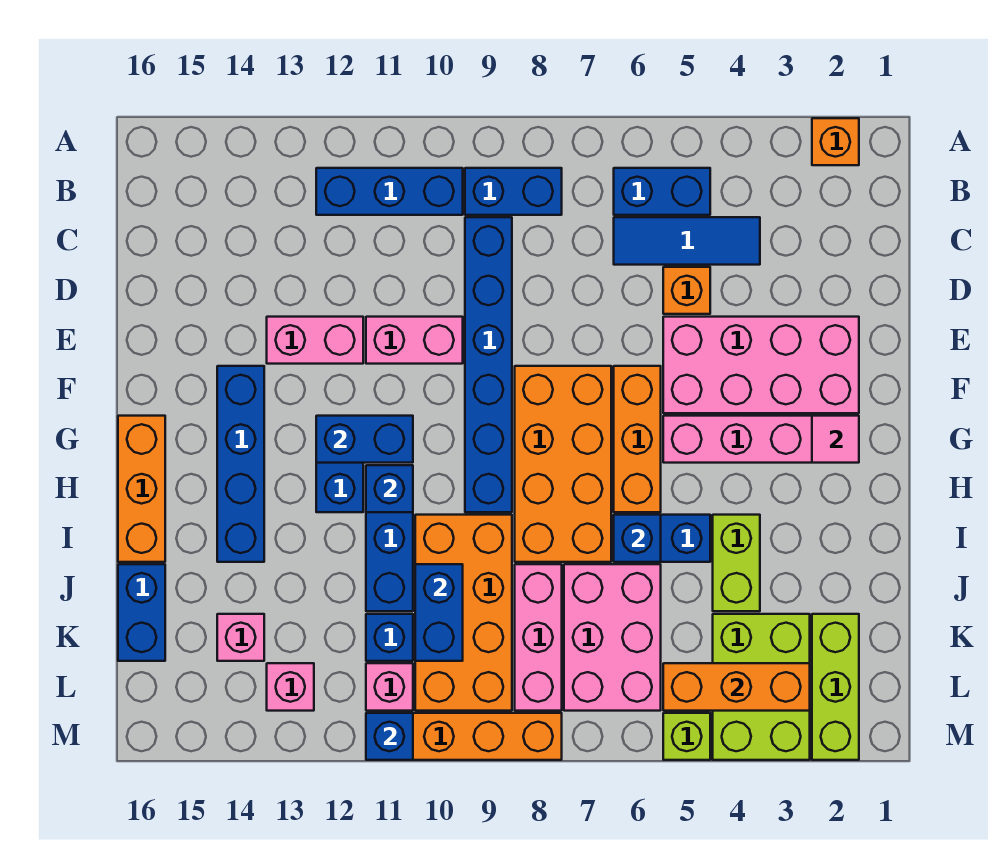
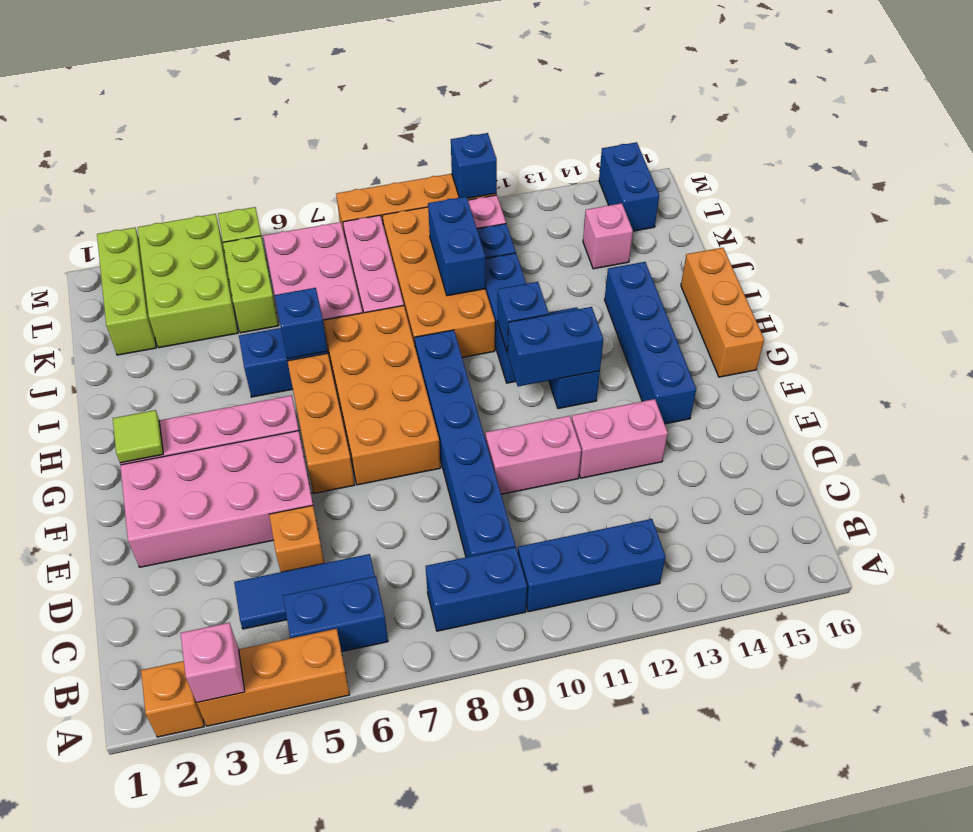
pink tile G2 level 2 -> lime tile G2 level 2
lime brick I4:J4 level 1 -> lime brick K5:L5 level 1
blue brick J16:K16 level 1 -> blue brick L15:M15 level 1
orange brick L3:L5 level 2 -> orange brick A3:A5 level 1
pink brick L13 level 1 -> pink brick A3 level 2

